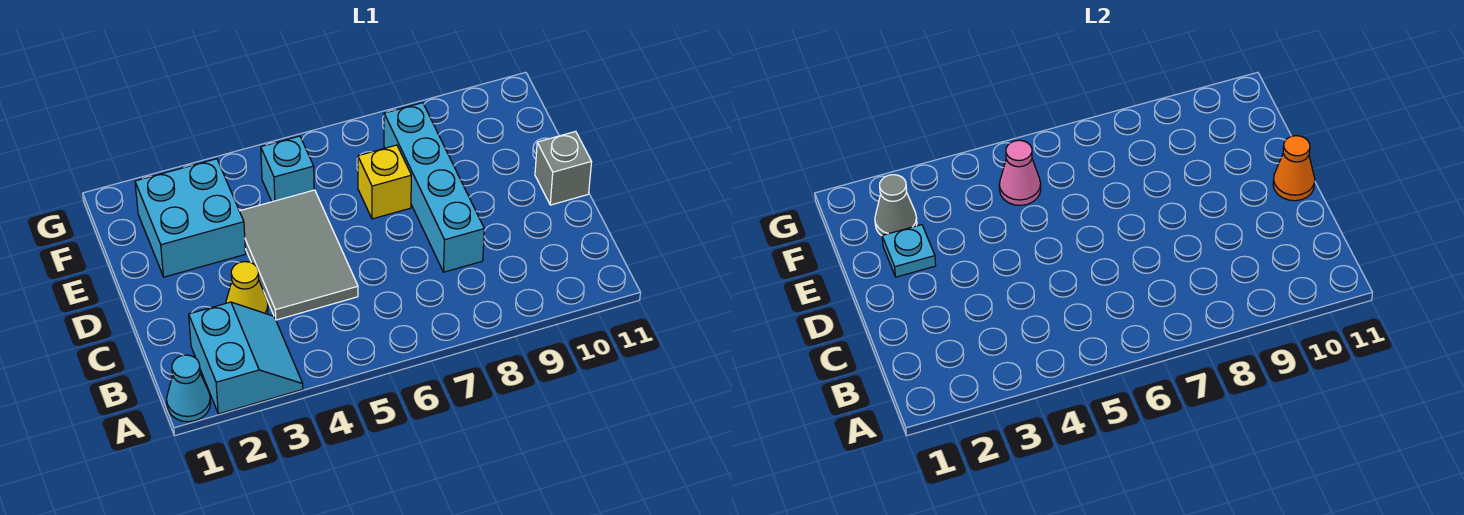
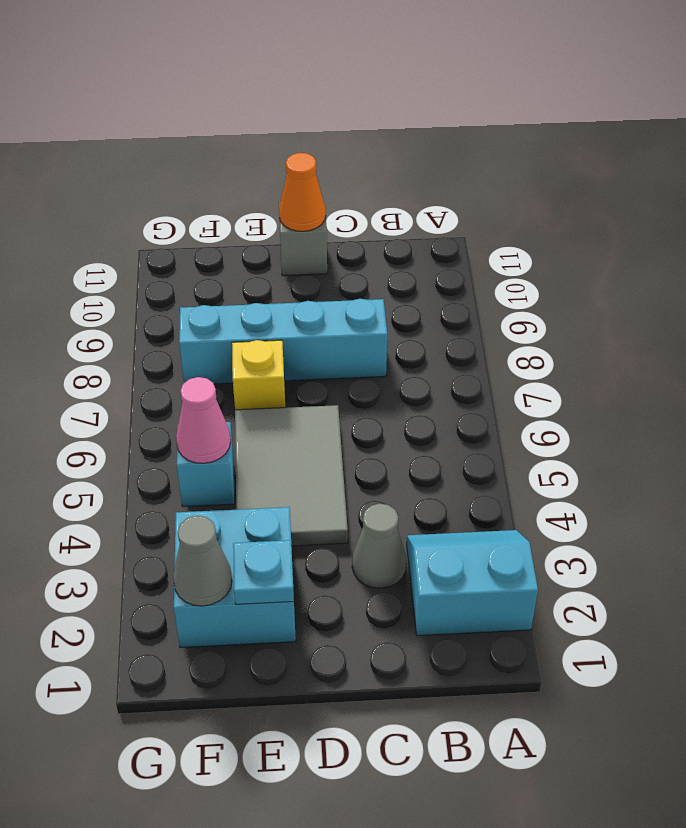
cyan cone A1 level 1 -> none
yellow cone C3 level 1 -> grey cone C3 level 1
grey tile C4:E5 level 1 -> grey tile D4:E6 level 1

